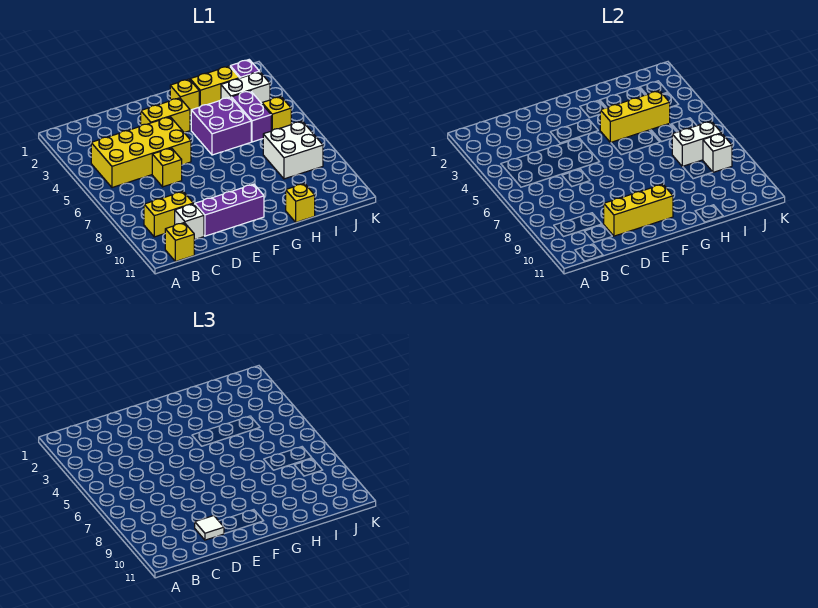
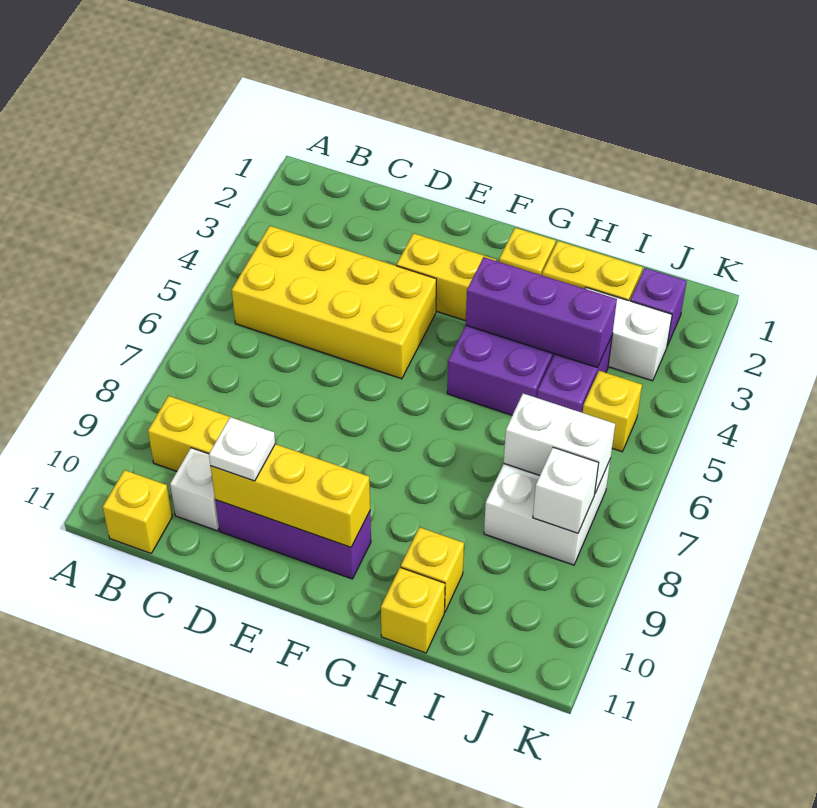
yellow brick D6 level 1 -> yellow brick H10 level 1
white tile D10 level 3 -> white plate D10 level 3
yellow brick G4:I4 level 2 -> purple brick G4:I4 level 2

